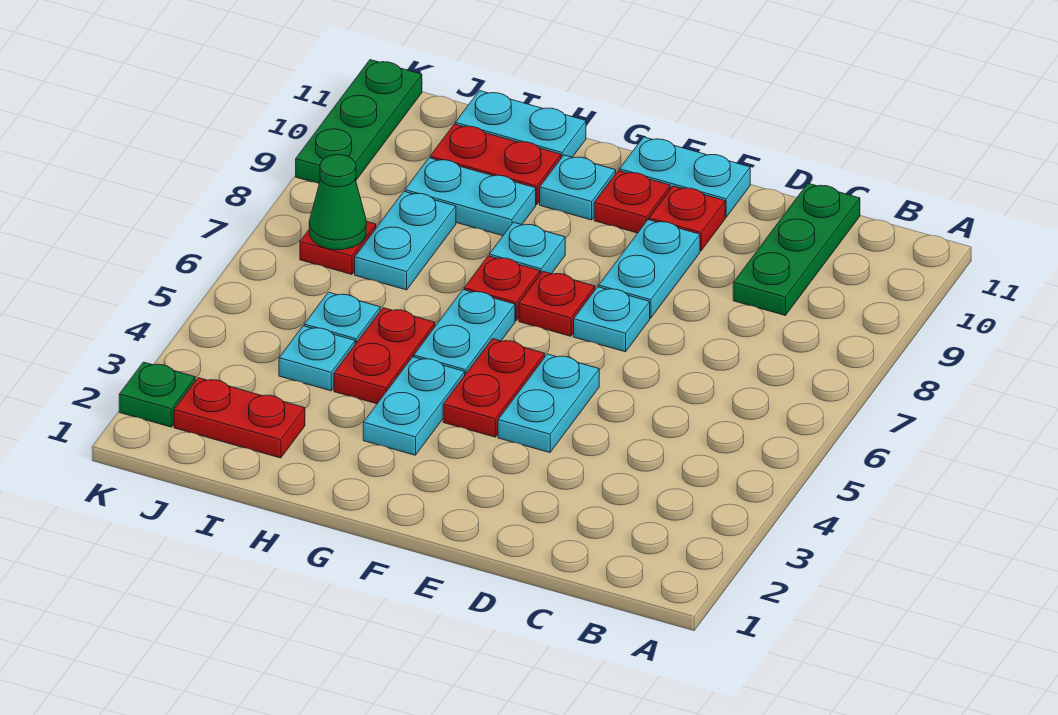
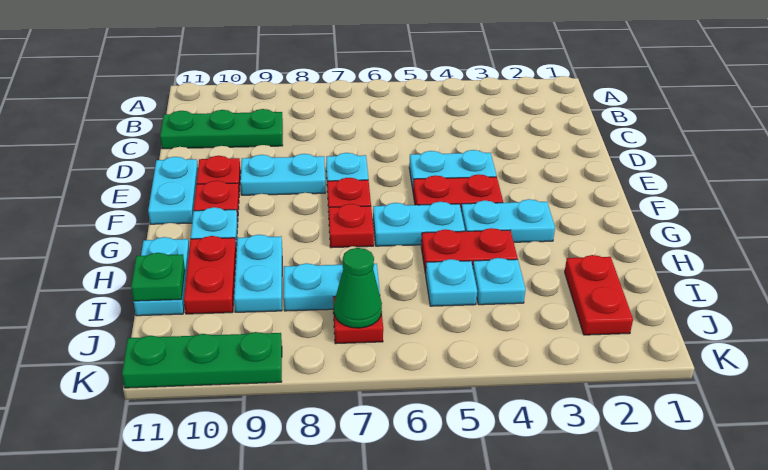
cyan plate G8 level 1 -> none
green plate K2 level 1 -> green plate I11 level 2

